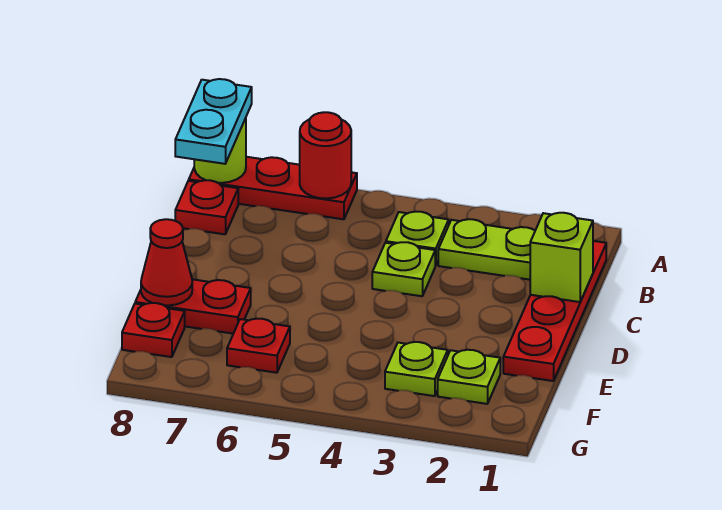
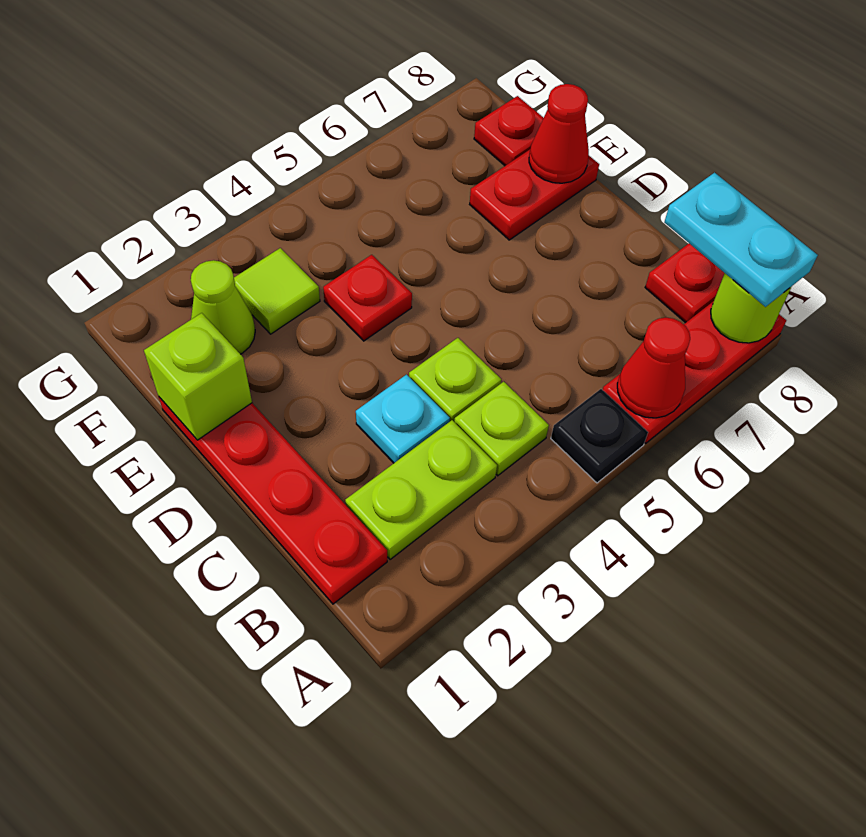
none -> black plate A5 level 1
red round brick A6 level 2 -> red cone A6 level 2
lime brick C1 level 2 -> lime brick E1 level 2
none -> cyan plate C3 level 1
lime plate F2 level 1 -> lime cone F2 level 1
lime plate F3 level 1 -> lime tile F3 level 1
red plate F6 level 1 -> red plate E4 level 1

